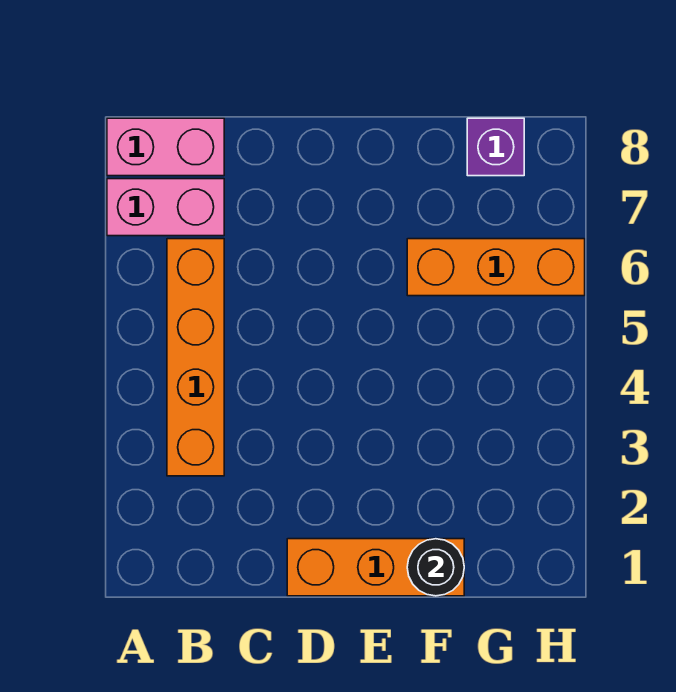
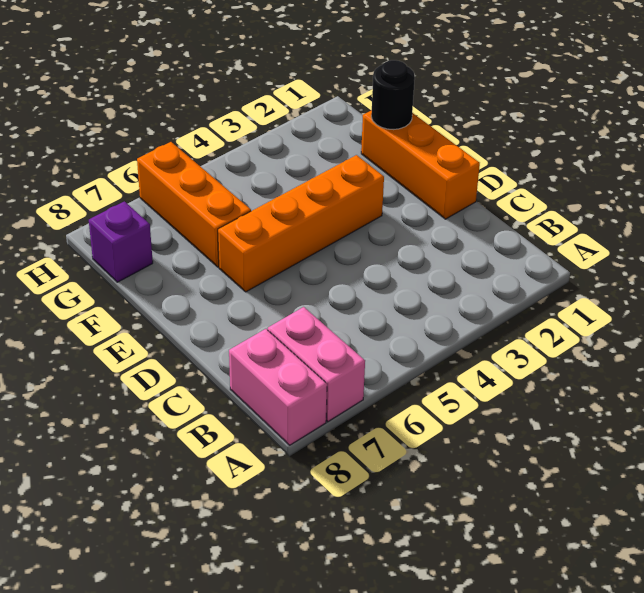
orange brick B3:B6 level 1 -> orange brick E3:E6 level 1

